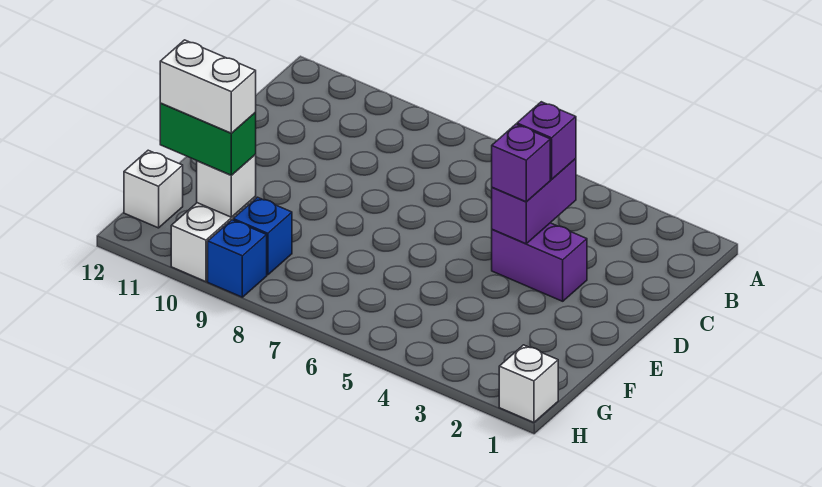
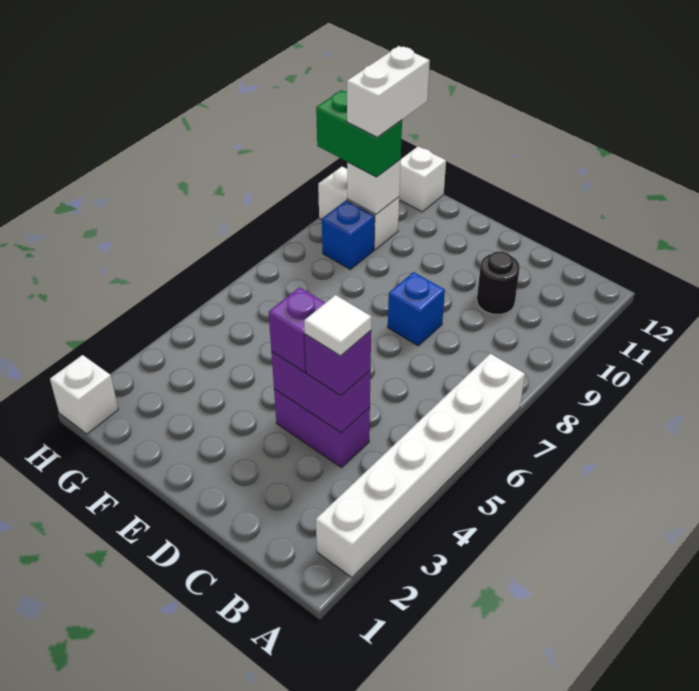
none -> white brick A2:A7 level 1
none -> white tile C4 level 4
none -> black round brick C10 level 1
purple brick D3:D4 level 1 -> purple brick C4:D4 level 1
green brick G10:G11 level 3 -> green brick G10:H10 level 3
blue brick H9 level 1 -> blue brick D8 level 1

